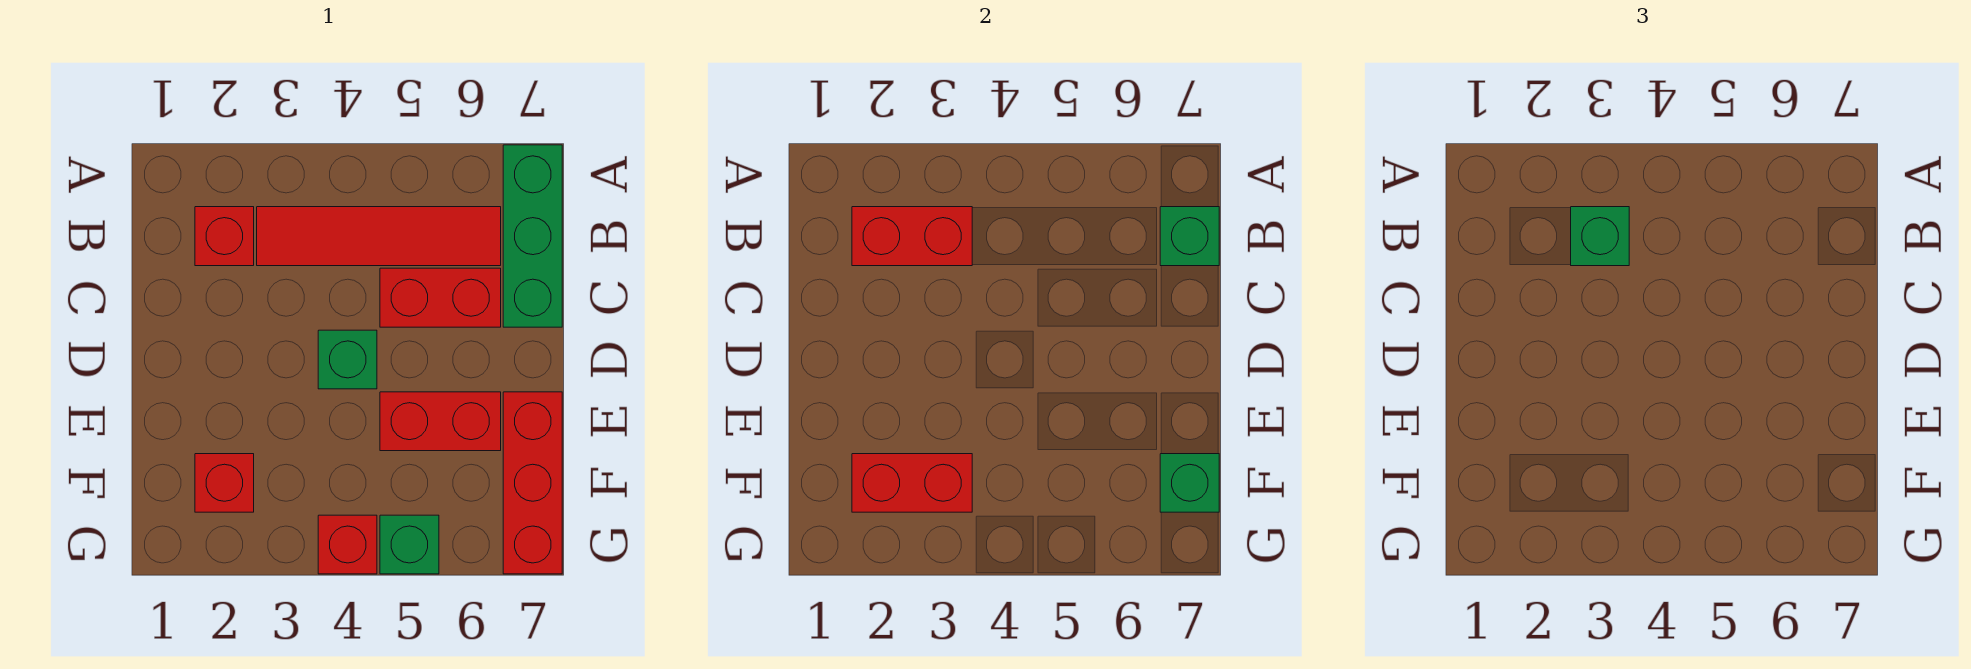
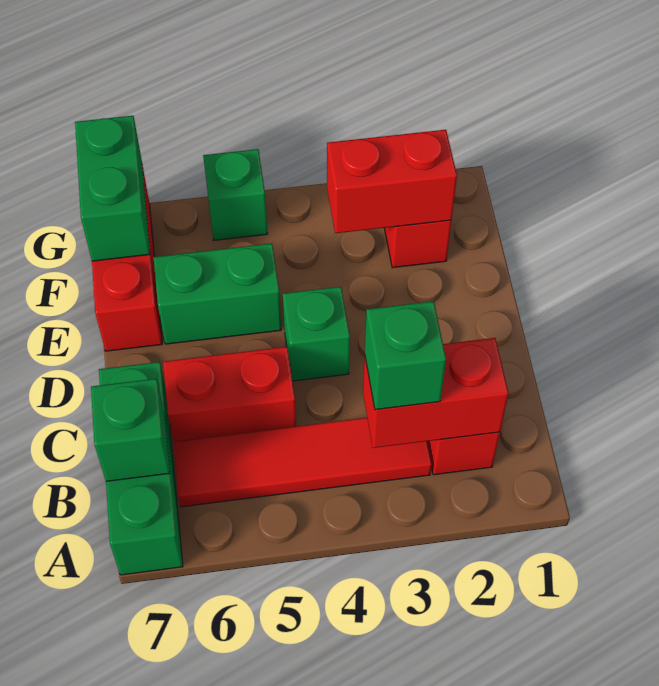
red brick E5:E6 level 1 -> green brick E5:E6 level 1
green brick F7 level 2 -> green brick F7:G7 level 2
red brick G4 level 1 -> none

